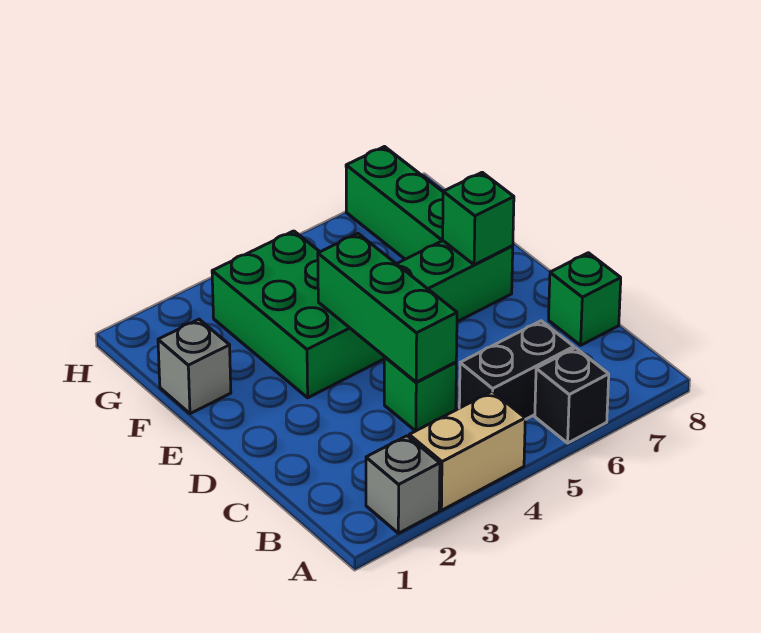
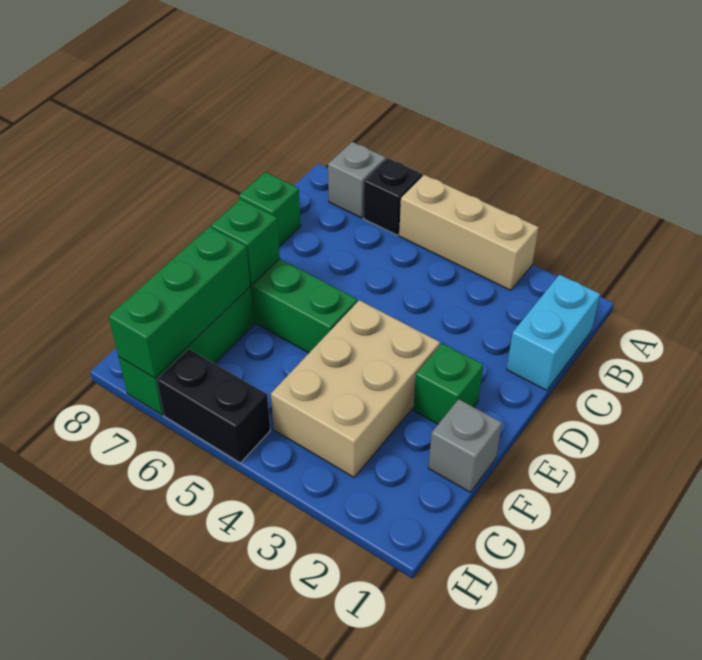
grey brick A2 level 1 -> grey brick A7 level 1
tan brick A3:A4 level 1 -> tan brick A3:A5 level 1
none -> cyan brick B1:C1 level 1
black brick B5:B6 level 1 -> black brick H5:H6 level 1
green brick C4 level 1 -> green brick E2 level 1
green brick C4:E4 level 2 -> green brick F7:H7 level 2
green brick E3:G4 level 1 -> tan brick E3:G4 level 1

